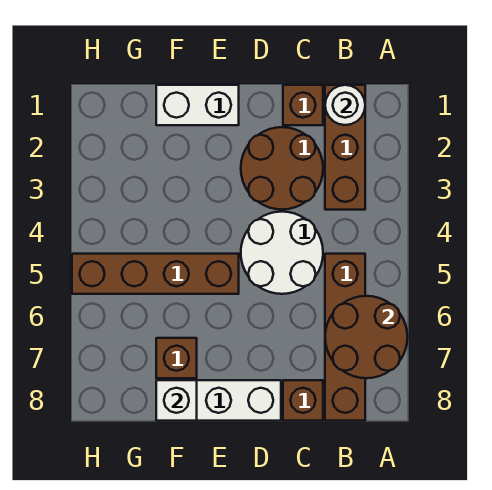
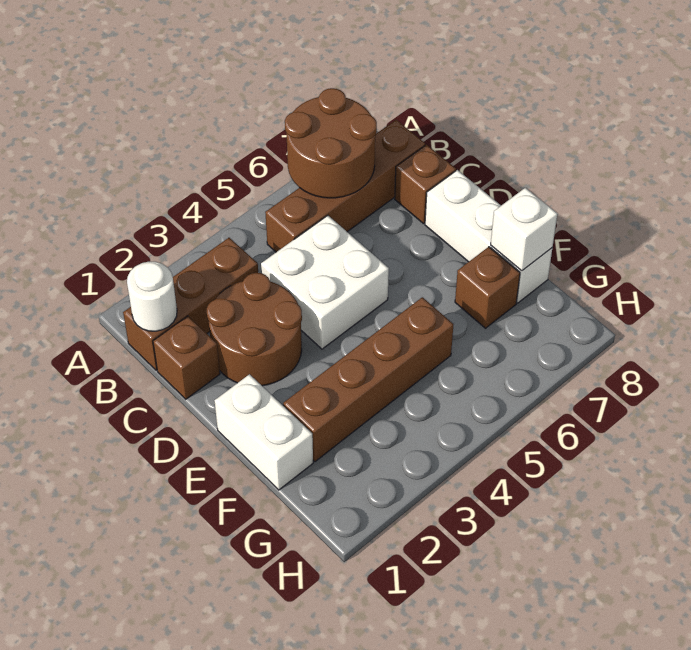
white round brick C4:D5 level 1 -> white brick C4:D5 level 1
brown brick E5:H5 level 1 -> brown brick F2:F5 level 1

